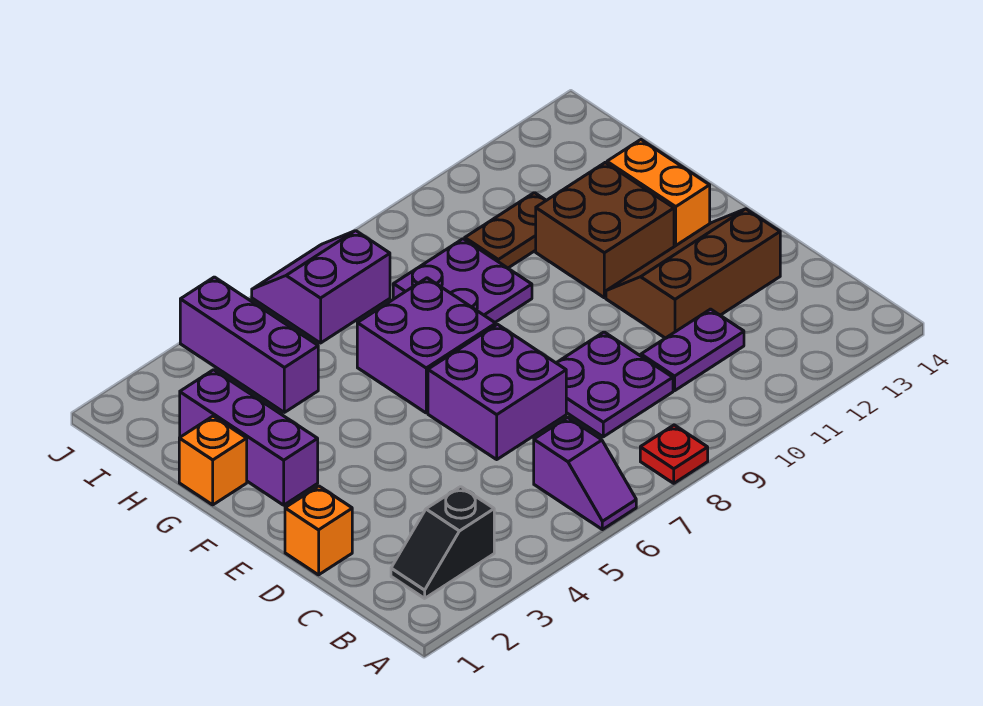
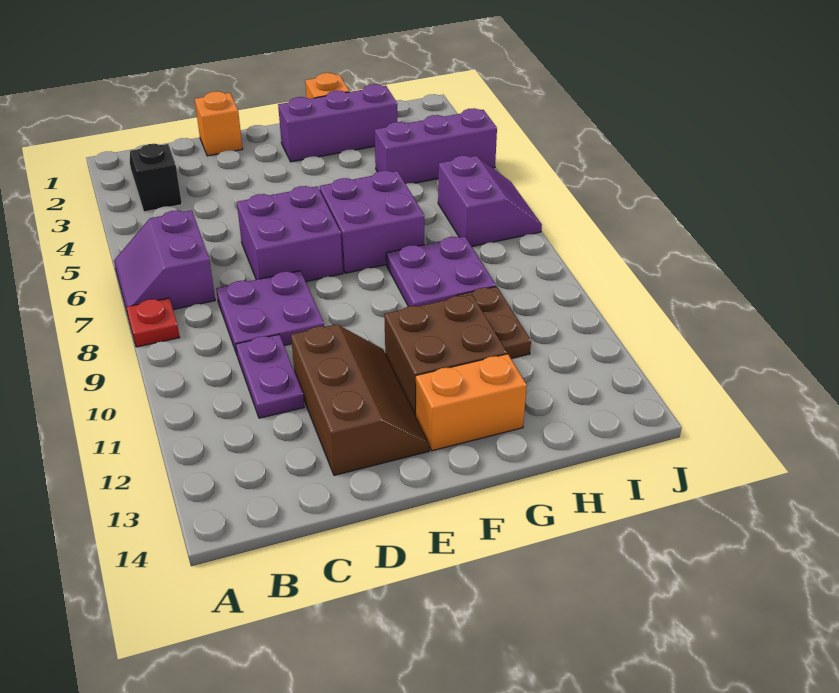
purple slope A6:B6 level 1 top B -> purple slope A6:B7 level 1 top B

